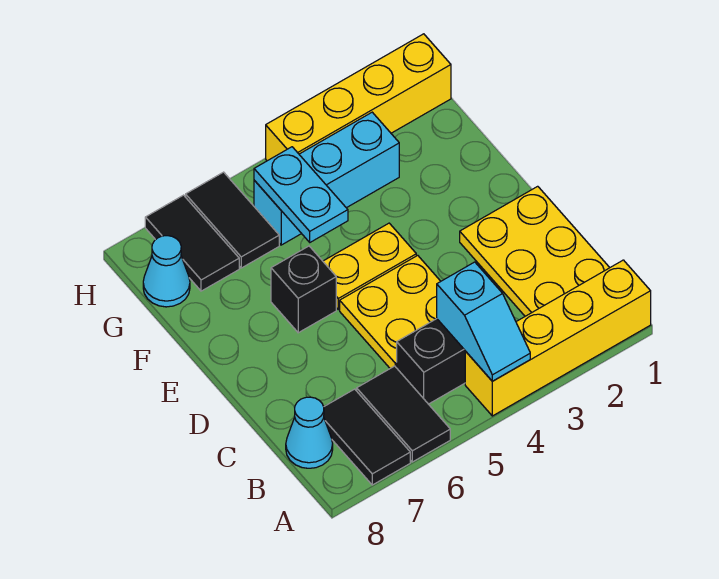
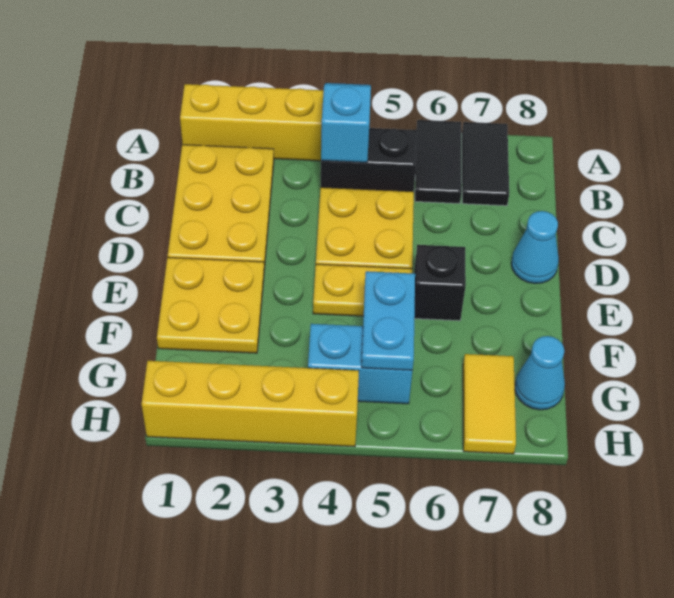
cyan cone B8 level 1 -> cyan cone D8 level 1
none -> yellow plate E1:F2 level 1
cyan brick G3:G5 level 1 -> cyan brick G4:G5 level 1
black tile G6:H6 level 1 -> none
black tile G7:H7 level 1 -> yellow tile G7:H7 level 1

